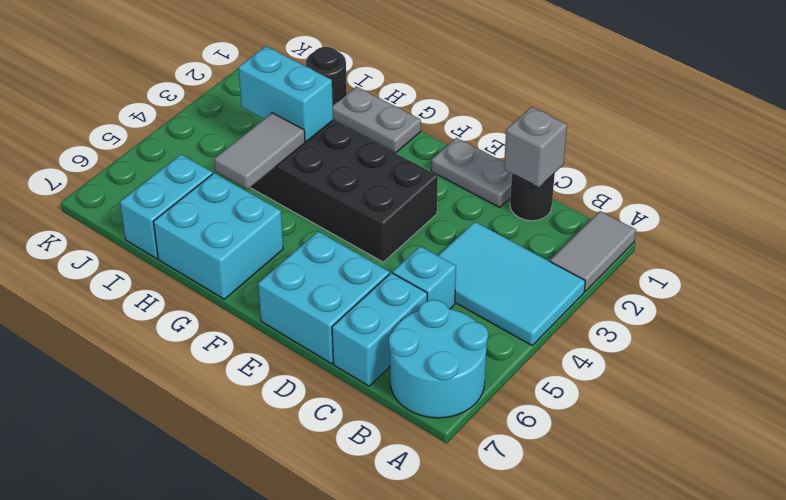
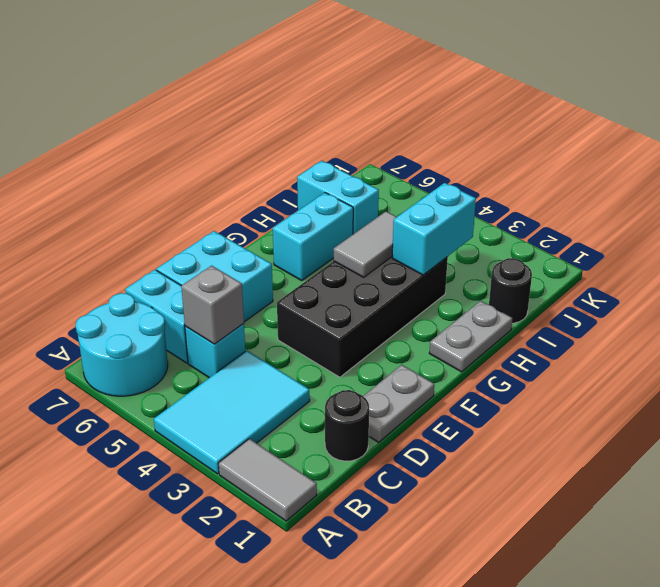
grey brick C1 level 2 -> grey brick C5 level 2
cyan brick G6:H7 level 1 -> cyan brick G6:H6 level 1
grey tile H4:H5 level 2 -> grey tile G4:H4 level 2

